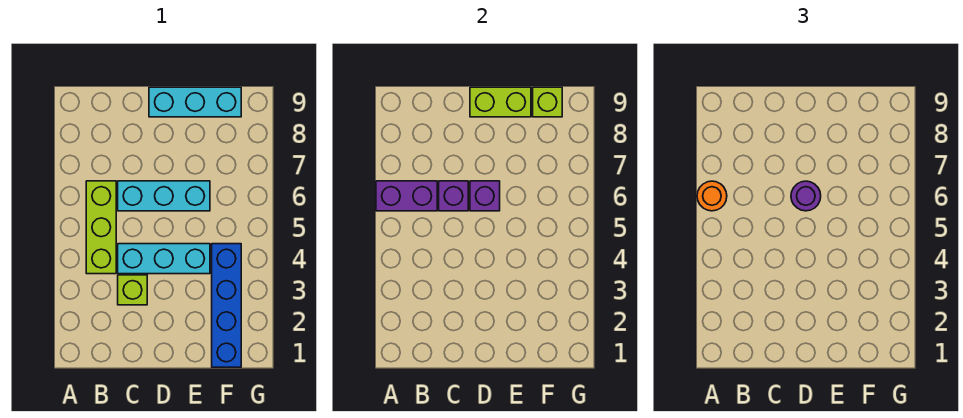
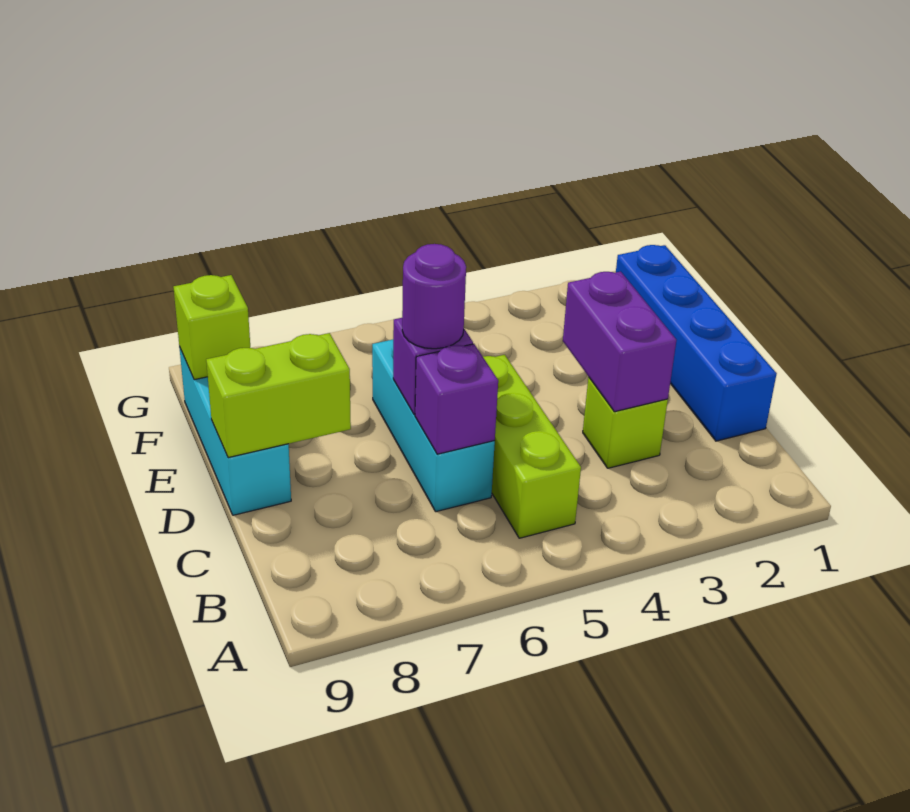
purple brick A6:B6 level 2 -> purple brick C3:D3 level 2
orange round brick A6 level 3 -> none
lime brick B4:B6 level 1 -> lime brick B5:D5 level 1
cyan brick C4:E4 level 1 -> none
lime brick D9:E9 level 2 -> lime brick D8:D9 level 2
blue brick F1:F4 level 1 -> blue brick C1:F1 level 1

